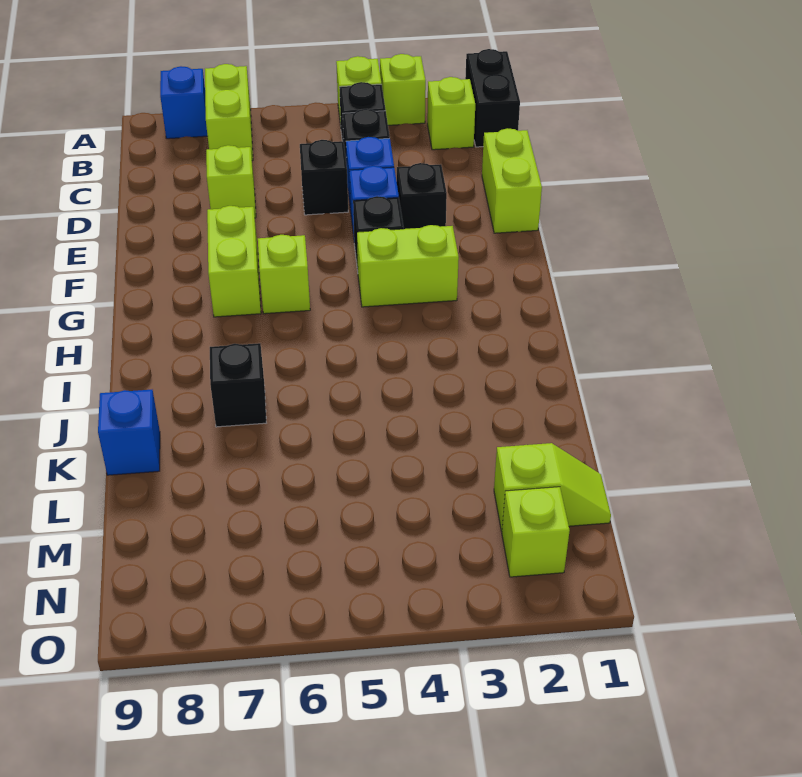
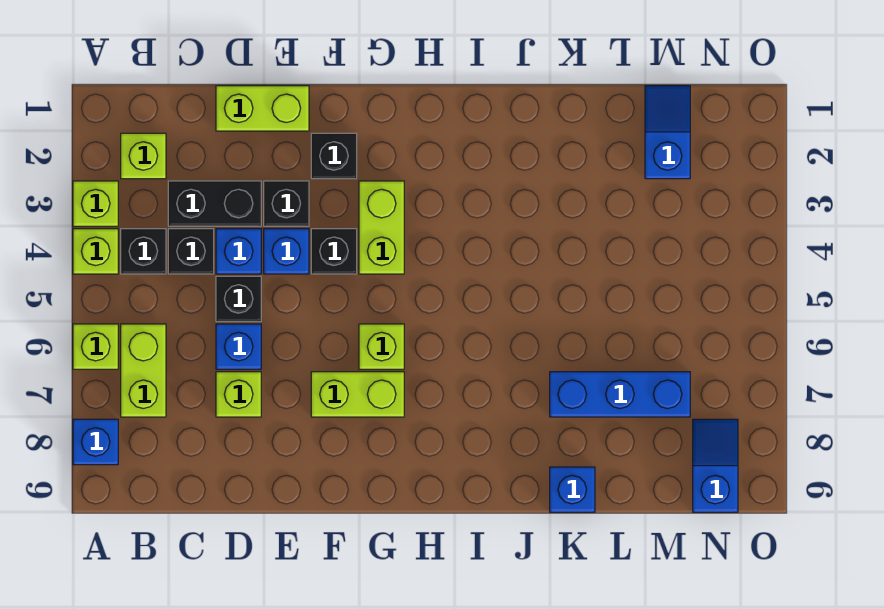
black brick A1:B1 level 1 -> black brick C3:D3 level 1
lime brick A7:B7 level 1 -> lime brick B6:B7 level 1
none -> blue brick D6 level 1
black brick J7 level 1 -> black brick F2 level 1
none -> blue brick K7:M7 level 1
lime slope M1:M2 level 1 top 2 -> blue slope M1:M2 level 1 top 2
lime brick N2 level 1 -> lime brick A6 level 1
none -> blue slope N8:N9 level 1 top 9

